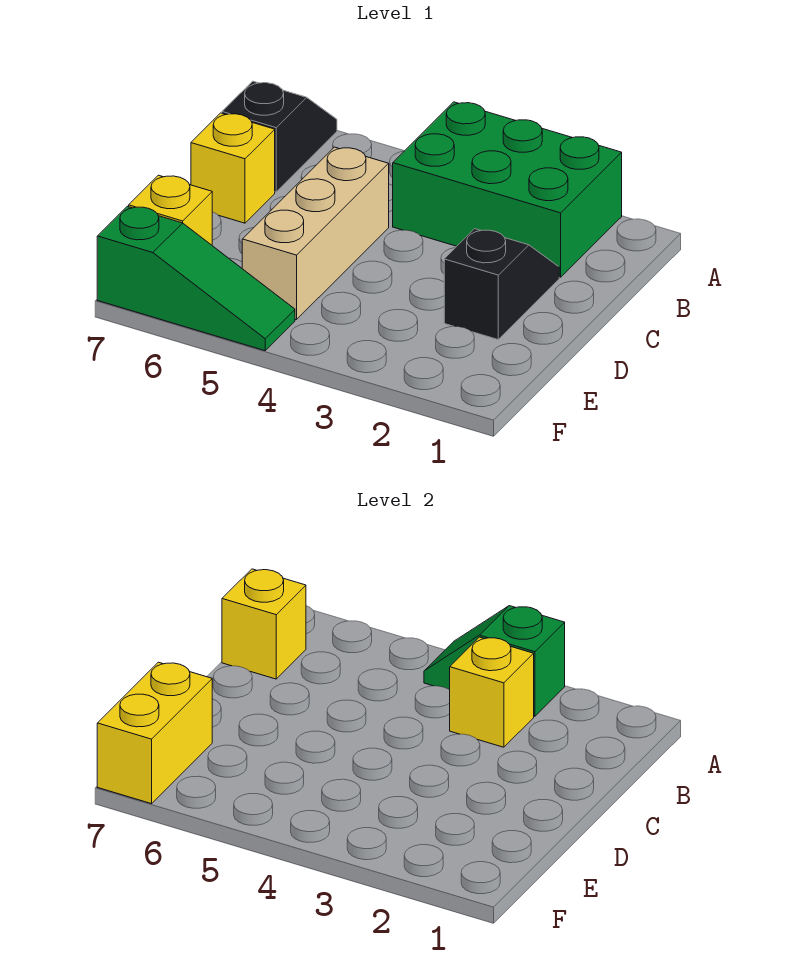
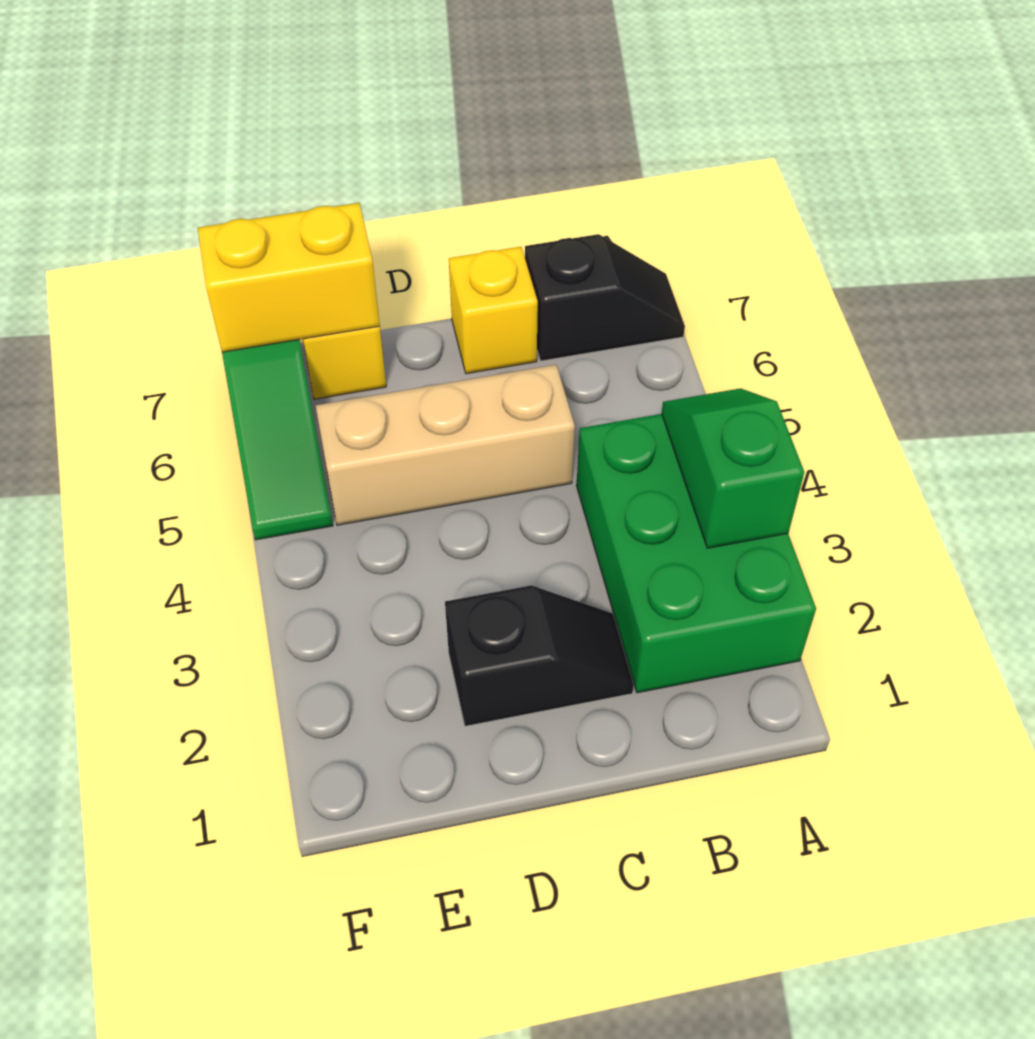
yellow brick B3 level 2 -> none
yellow brick B7 level 2 -> none

